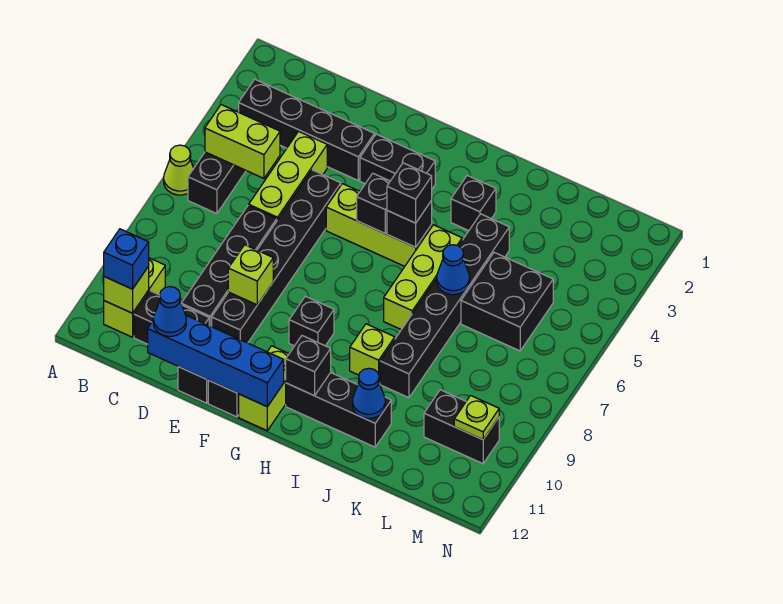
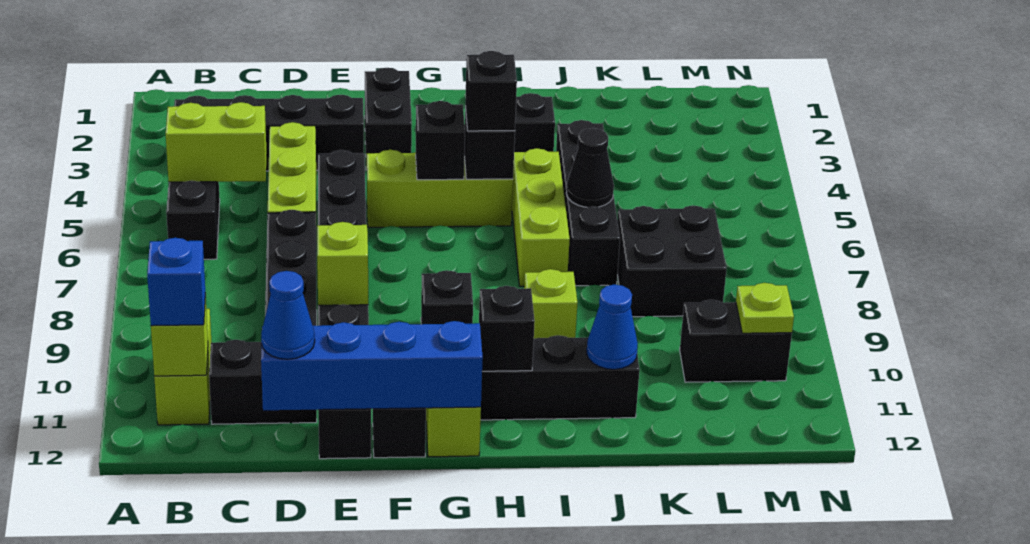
lime cone A6 level 1 -> none
black brick F3:G3 level 1 -> black brick F2:F3 level 1
black brick J4:J9 level 1 -> black brick J4:J7 level 1
blue cone J6 level 2 -> black cone J6 level 2
black brick K5:L6 level 1 -> black brick K7:L8 level 1

